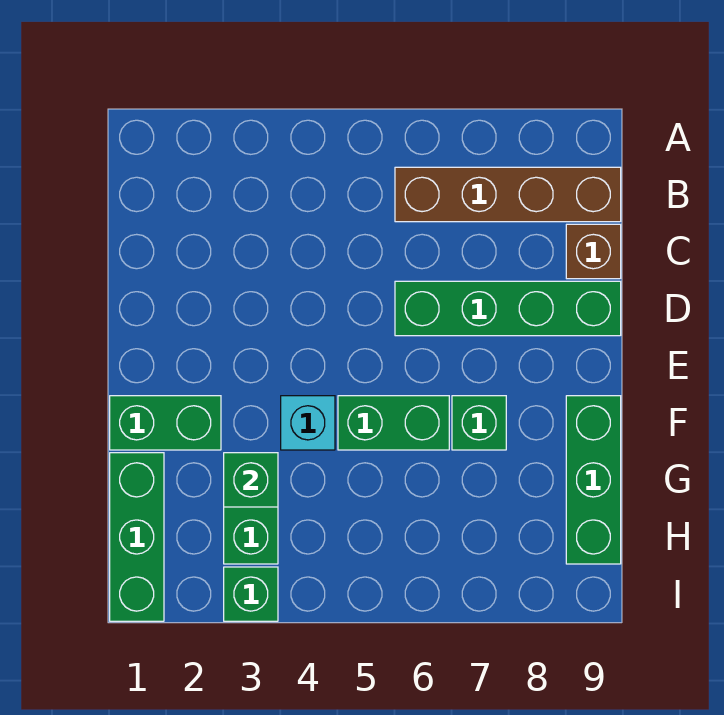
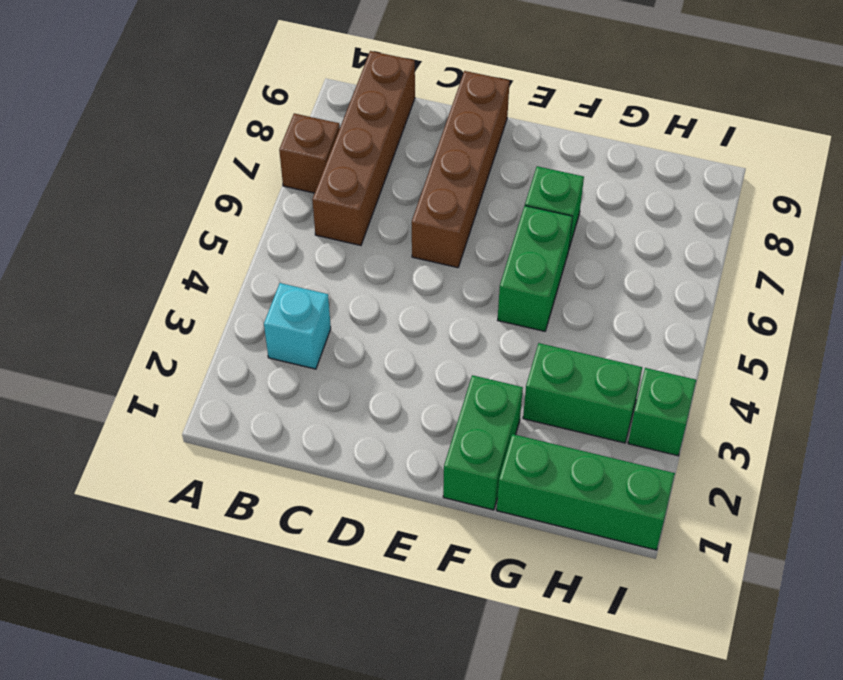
brown brick C9 level 1 -> brown brick A7 level 1
green brick D6:D9 level 1 -> brown brick D6:D9 level 1
cyan brick F4 level 1 -> cyan brick B3 level 1
green brick F9:H9 level 1 -> none
green brick G3 level 2 -> none

